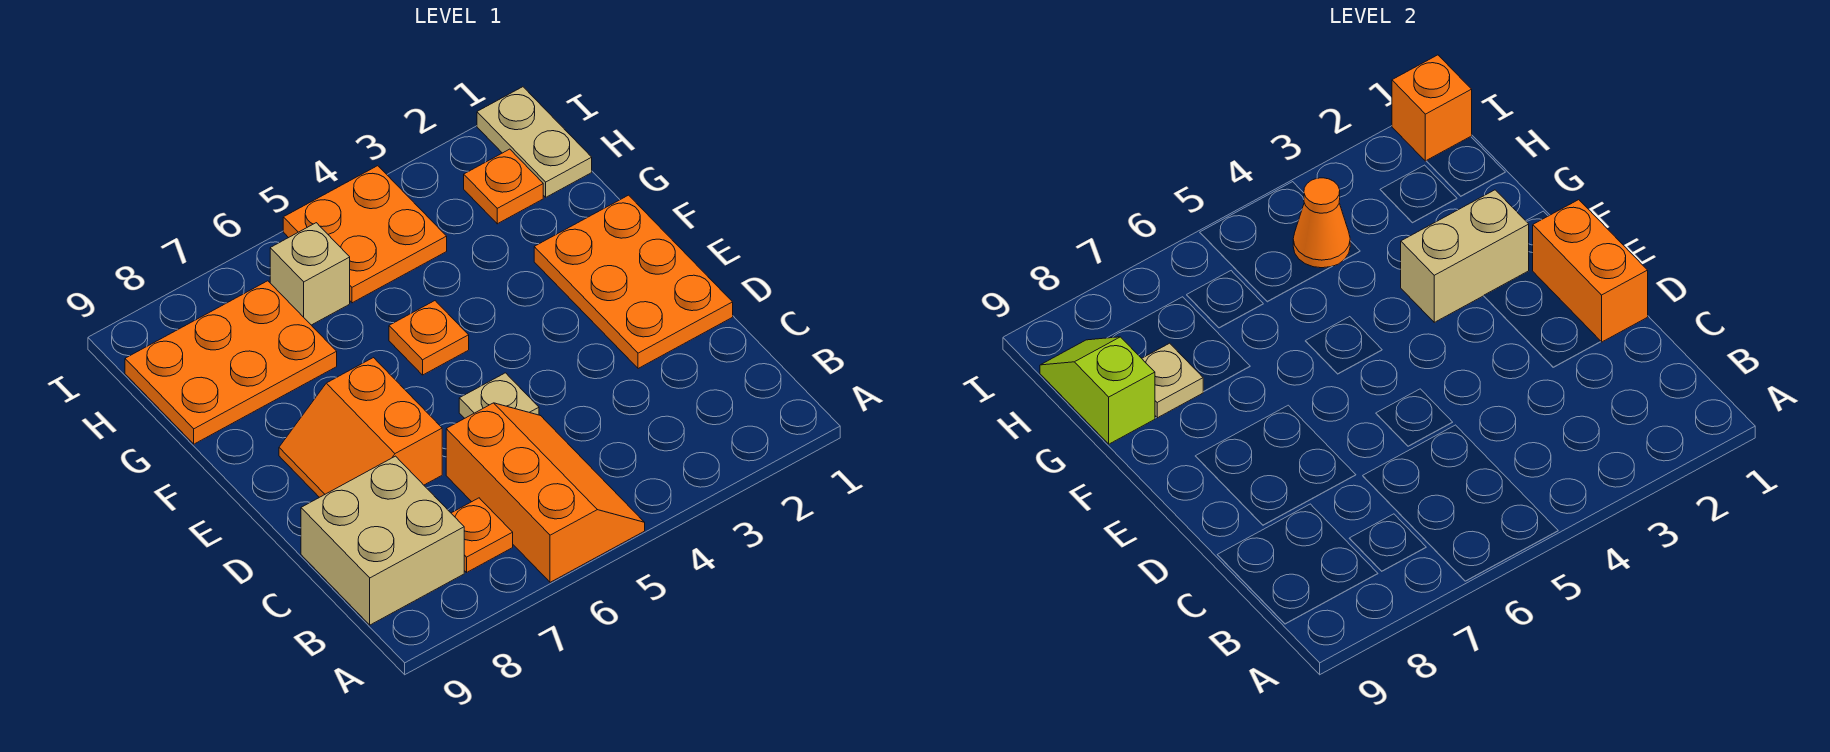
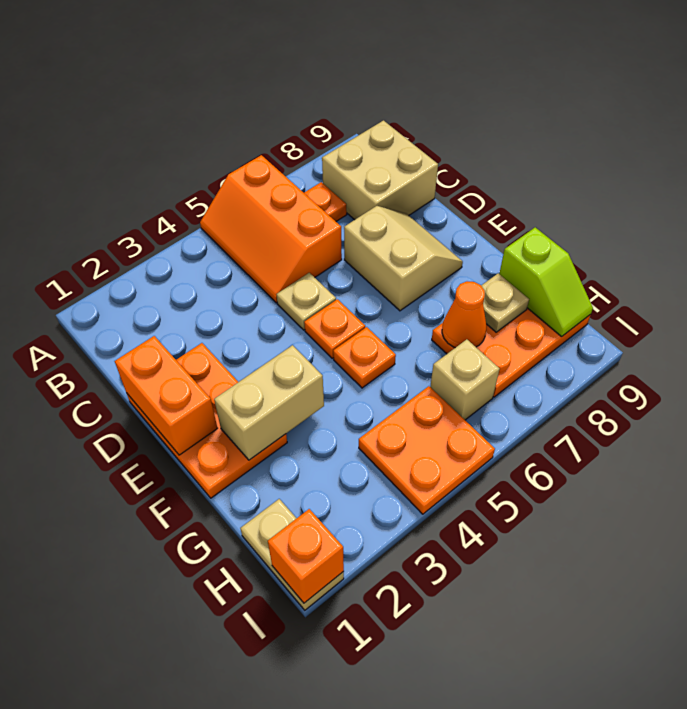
orange slope D7:E8 level 1 top 7 -> tan slope D7:E8 level 1 top 7
orange plate H2 level 1 -> orange plate E5 level 1
orange cone H4 level 2 -> orange cone G7 level 2

